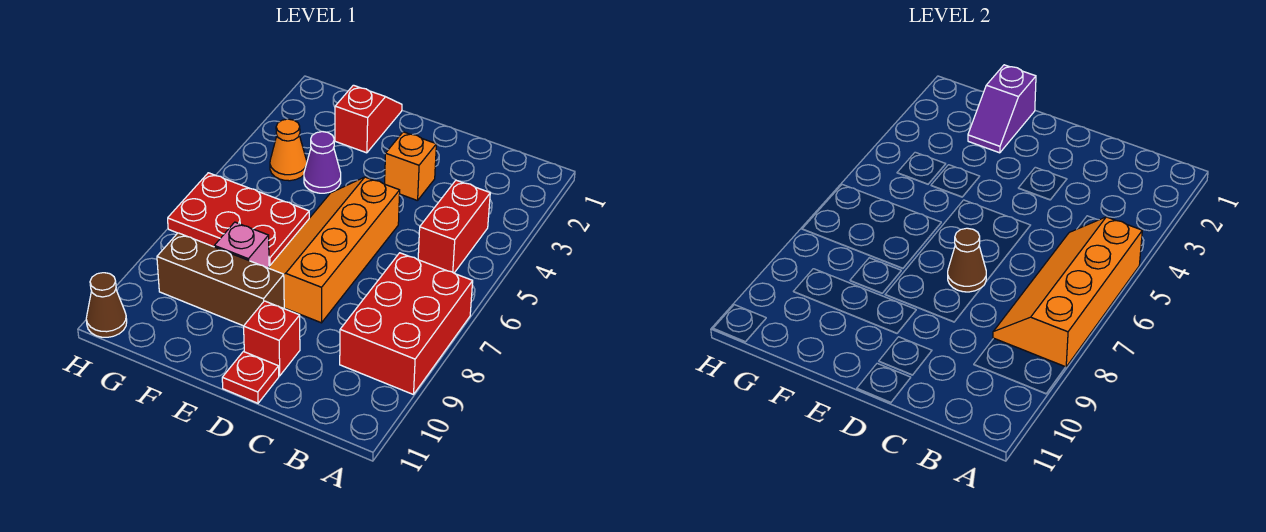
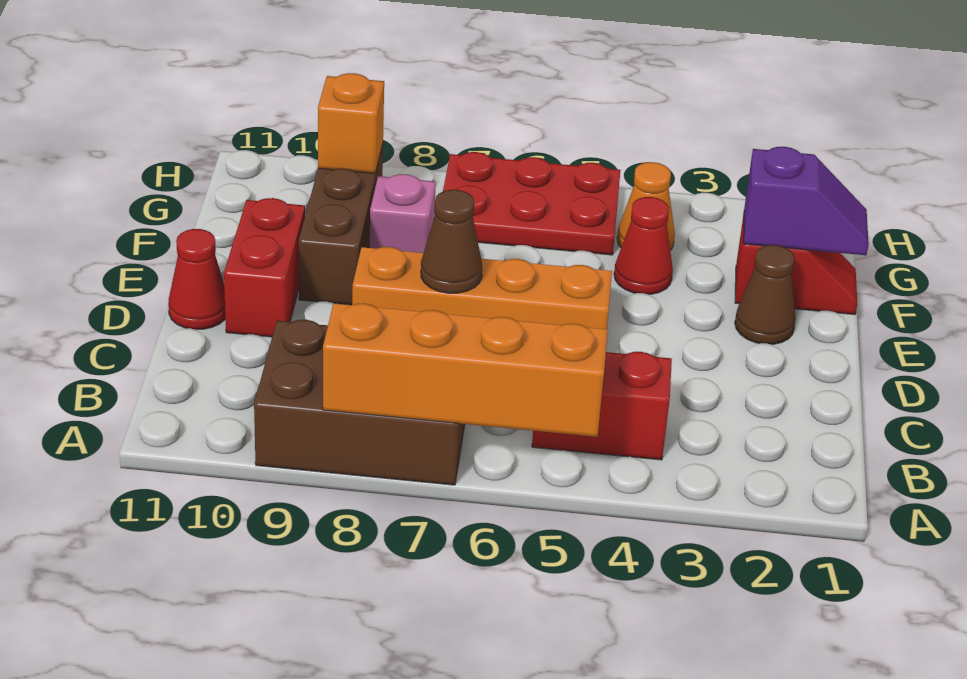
red brick A7:B9 level 1 -> brown brick A7:B9 level 1
orange brick D3 level 1 -> orange brick G9 level 2
red brick D10 level 1 -> red brick D10:E10 level 1
red plate D11 level 1 -> red cone D11 level 1
purple slope F1:F2 level 2 top 1 -> purple slope F1:F2 level 2 top 2
purple cone F4 level 1 -> red cone F4 level 1
red plate F6:H7 level 1 -> red plate G5:H7 level 1
brown cone H11 level 1 -> brown cone E2 level 1

